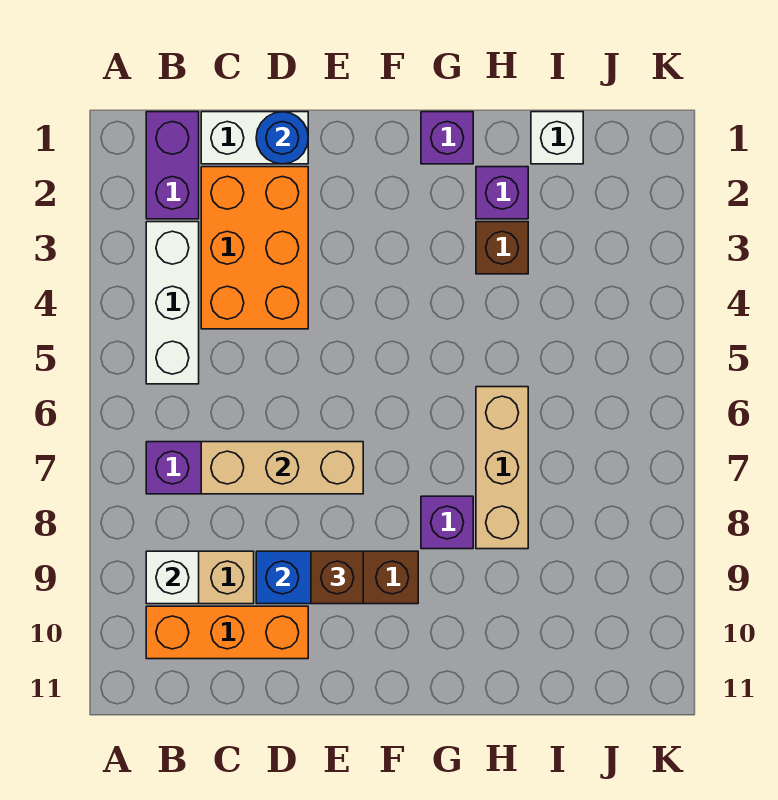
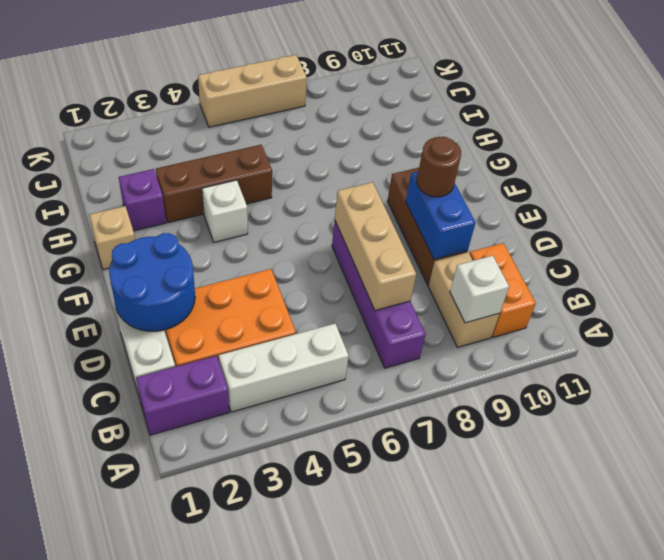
orange brick B10:D10 level 1 -> orange brick B10:C10 level 1
blue round brick D1 level 2 -> blue round brick D1:E2 level 2
brown brick E9 level 3 -> brown round brick E9 level 3
purple brick G1 level 1 -> tan brick G1 level 1
purple brick G8 level 1 -> none
brown brick H3 level 1 -> brown brick H3:H5 level 1
tan brick H6:H8 level 1 -> tan brick K5:K7 level 1
white brick I1 level 1 -> white brick G4 level 1

